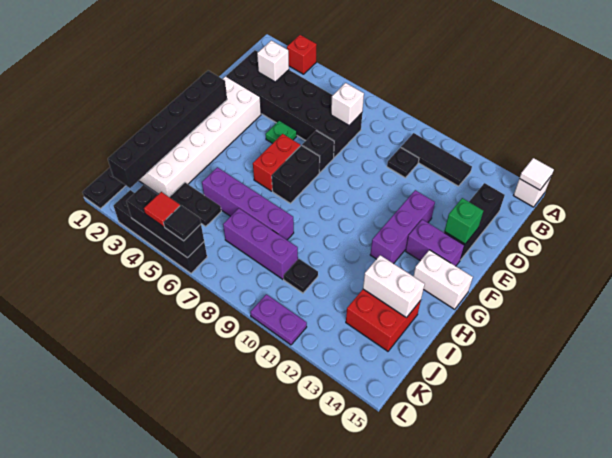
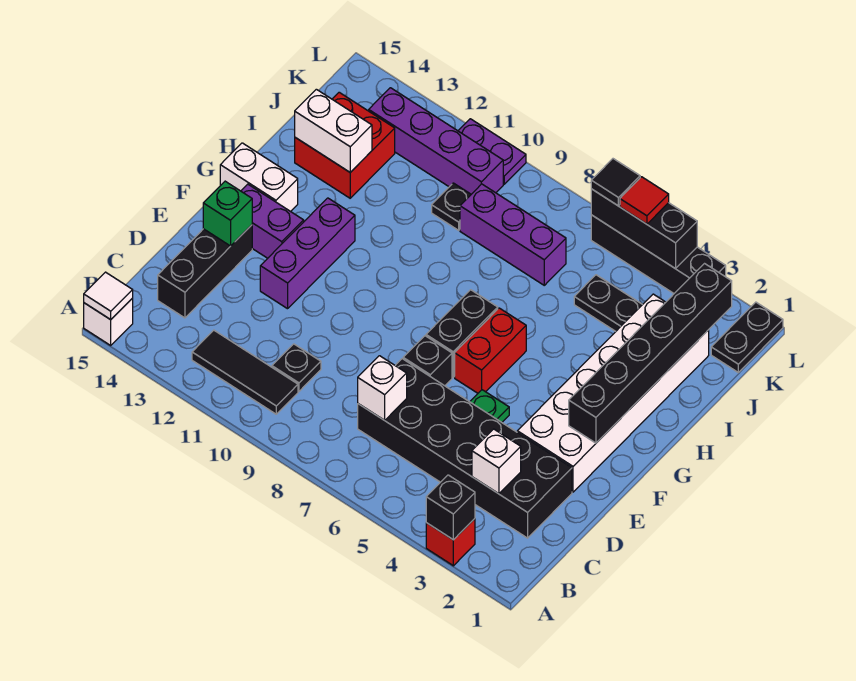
none -> black brick A3 level 2
purple brick I5:I8 level 1 -> purple brick K10:K13 level 1

